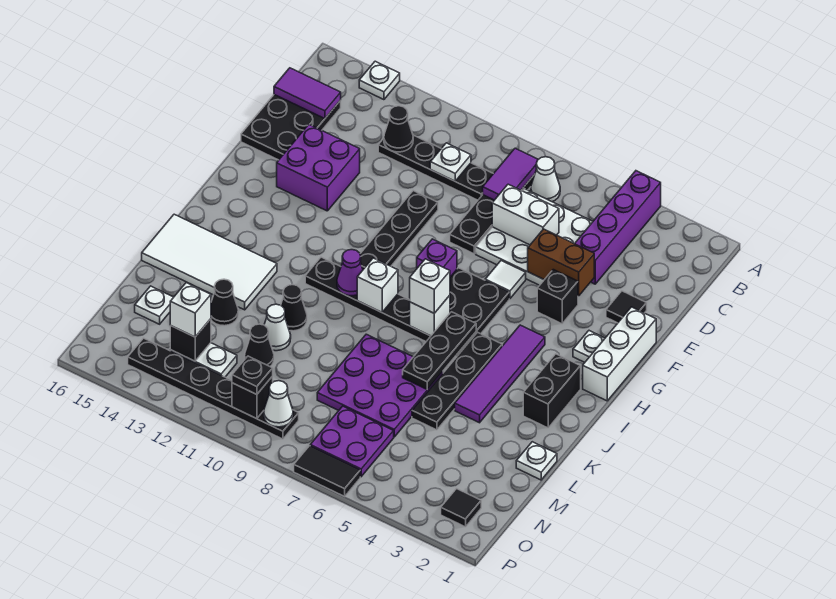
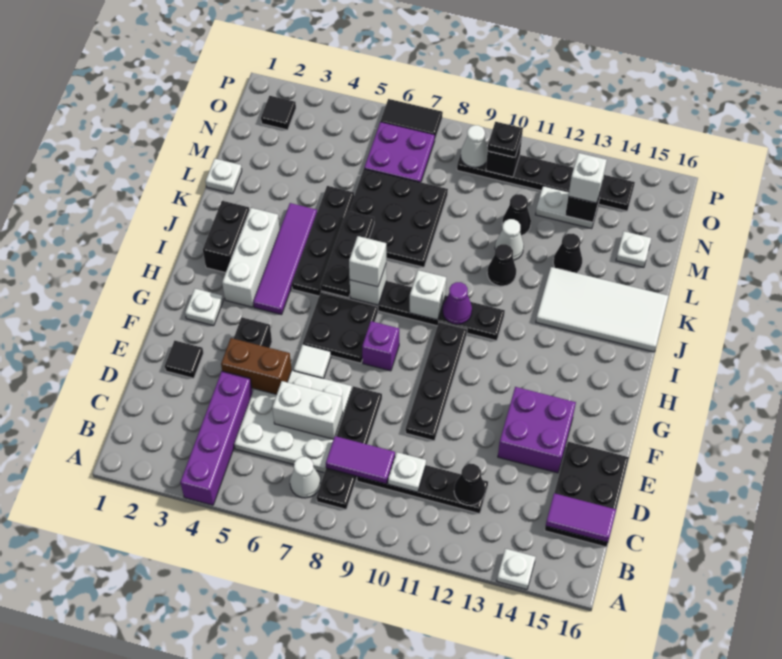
purple tile B8:C8 level 2 -> purple tile C8:C9 level 2
white brick F1:H1 level 1 -> white brick H3:J3 level 1
purple plate K6:M8 level 1 -> black plate K6:M8 level 1

